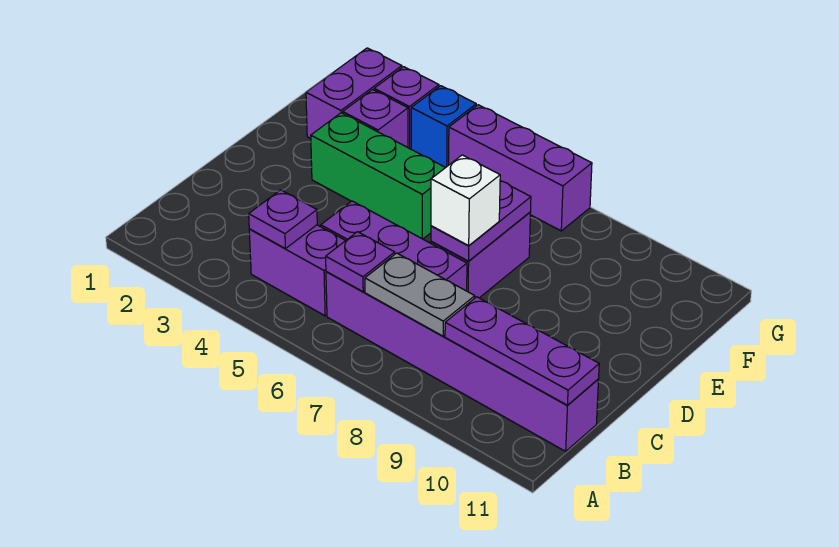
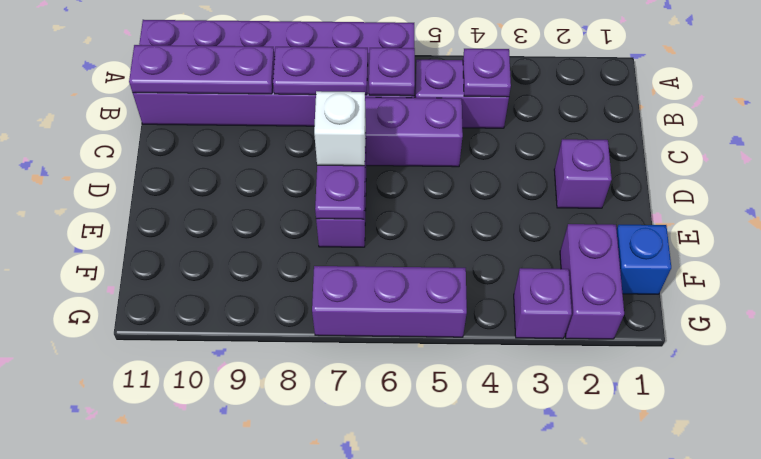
purple brick B6:B11 level 1 -> purple brick A6:B11 level 1
grey plate B7:B8 level 2 -> purple plate B7:B8 level 2
green brick E3:E5 level 1 -> none
purple brick F3 level 1 -> purple brick D2 level 1
blue brick G4 level 1 -> blue brick F1 level 1

